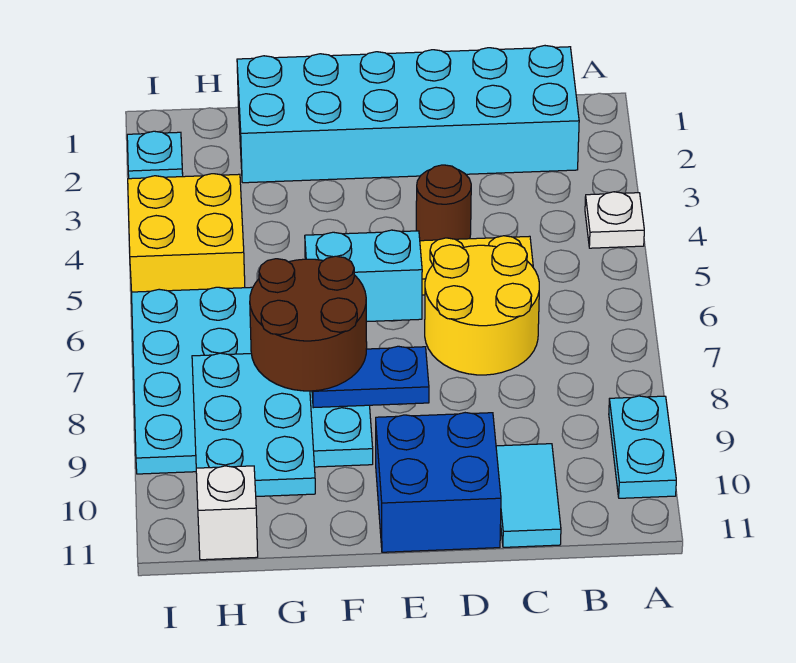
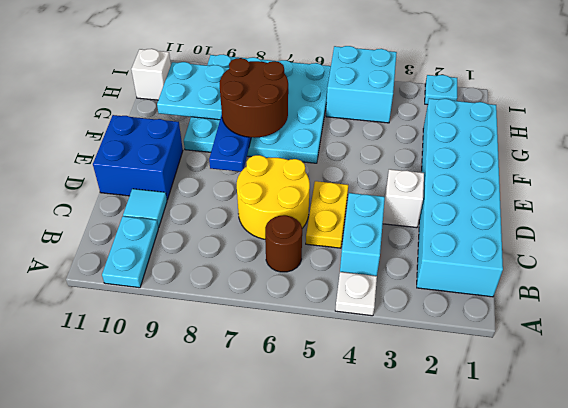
cyan plate A9:A10 level 1 -> cyan plate A10:B10 level 1
cyan tile C10:C11 level 1 -> cyan tile C10 level 1
none -> white brick D3 level 1
brown round brick D4 level 1 -> brown round brick B6 level 1
cyan brick E6:F6 level 2 -> cyan brick B4:C4 level 1
yellow brick H4:I5 level 1 -> cyan brick H4:I5 level 1

